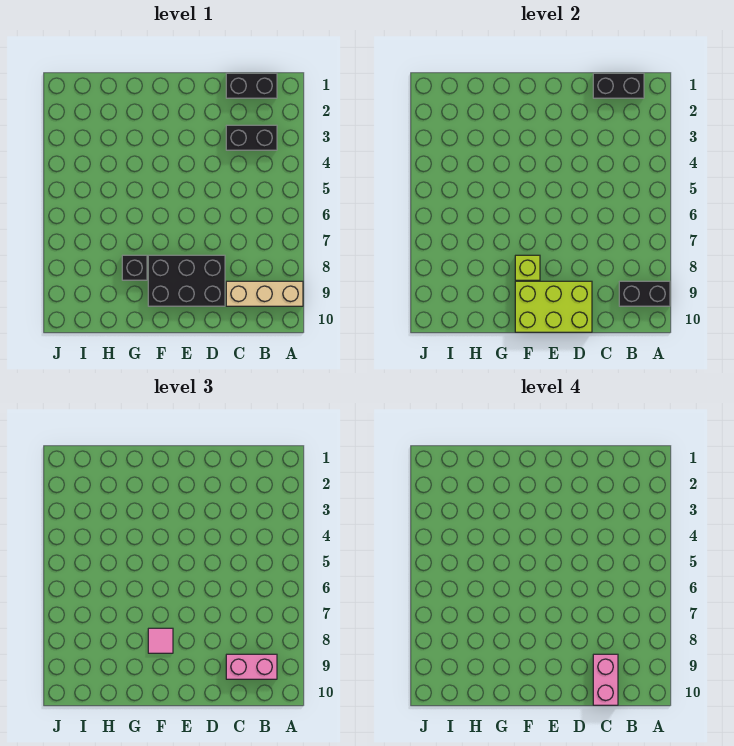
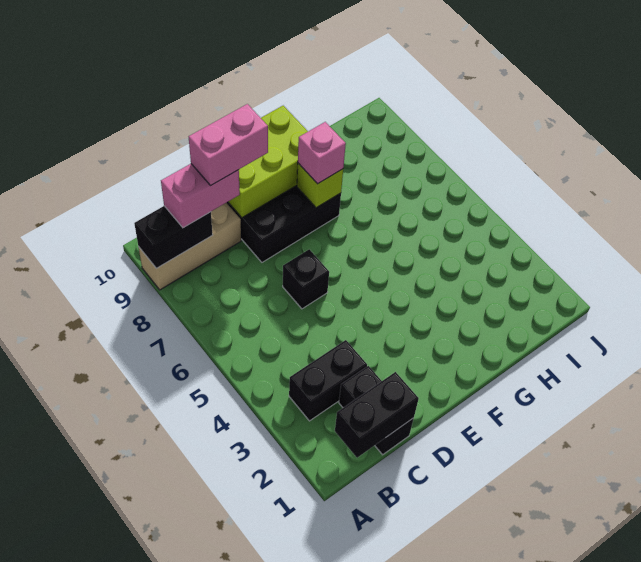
black brick B1:C1 level 1 -> black brick C1:C2 level 1
pink brick C9:C10 level 4 -> pink brick C9:D9 level 4
pink tile F8 level 3 -> pink brick F8 level 3
black brick G8 level 1 -> black brick D6 level 1

